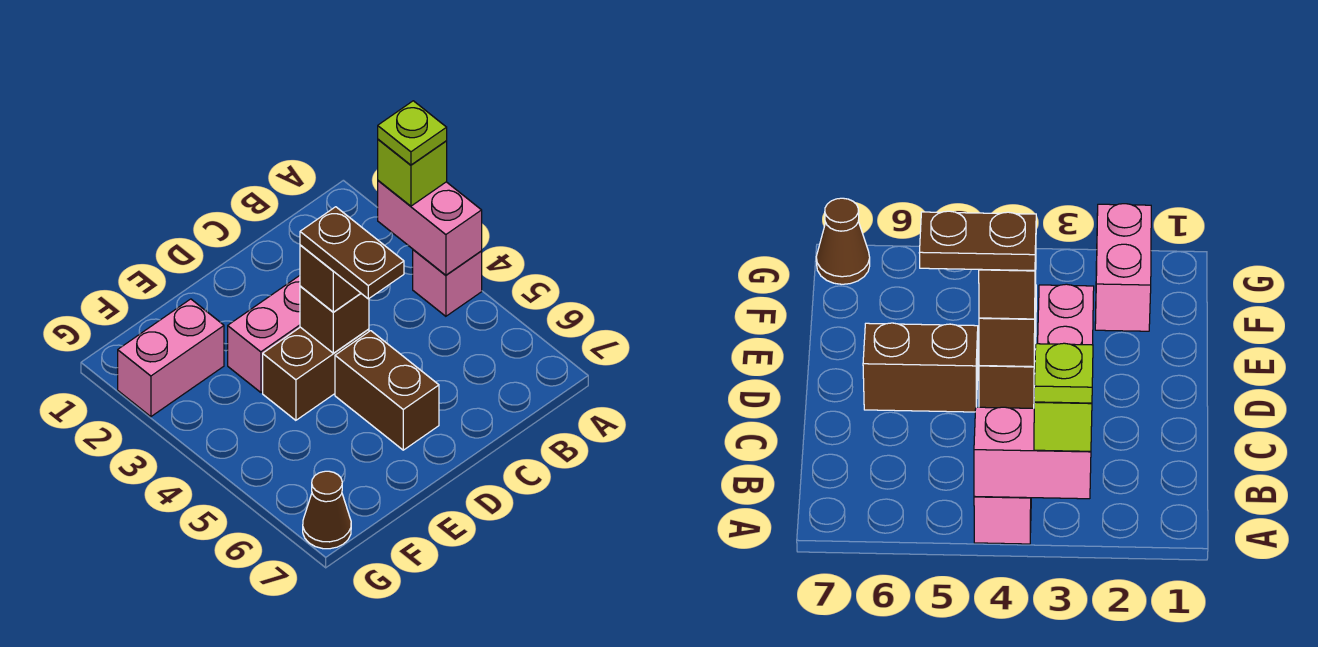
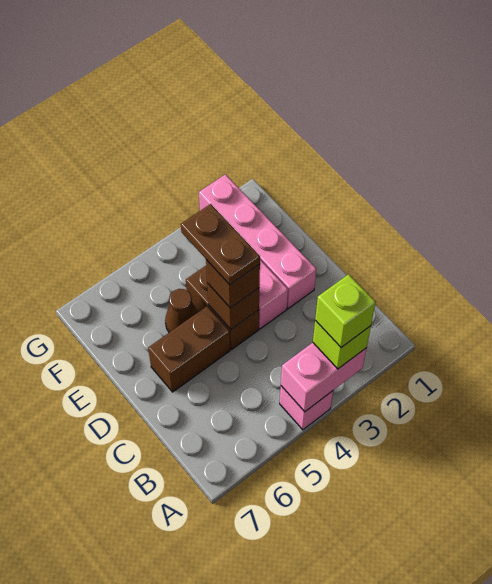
lime plate A3 level 4 -> lime brick A3 level 4
brown plate D4:D5 level 4 -> brown plate D4:E4 level 4
pink brick F2:G2 level 1 -> pink brick D2:G2 level 1
brown cone G7 level 1 -> brown cone E5 level 1

